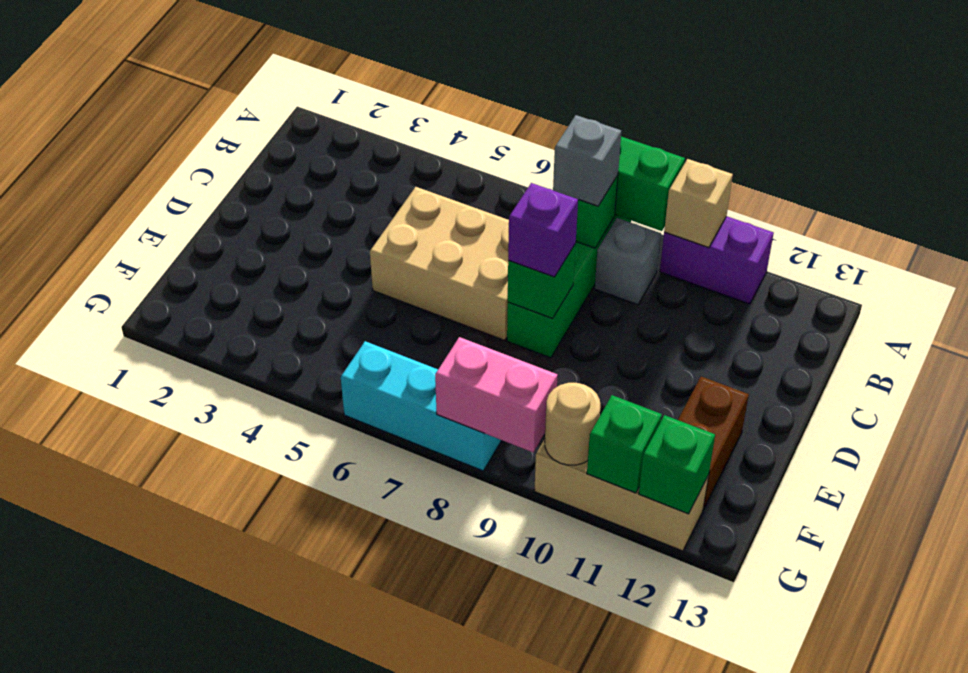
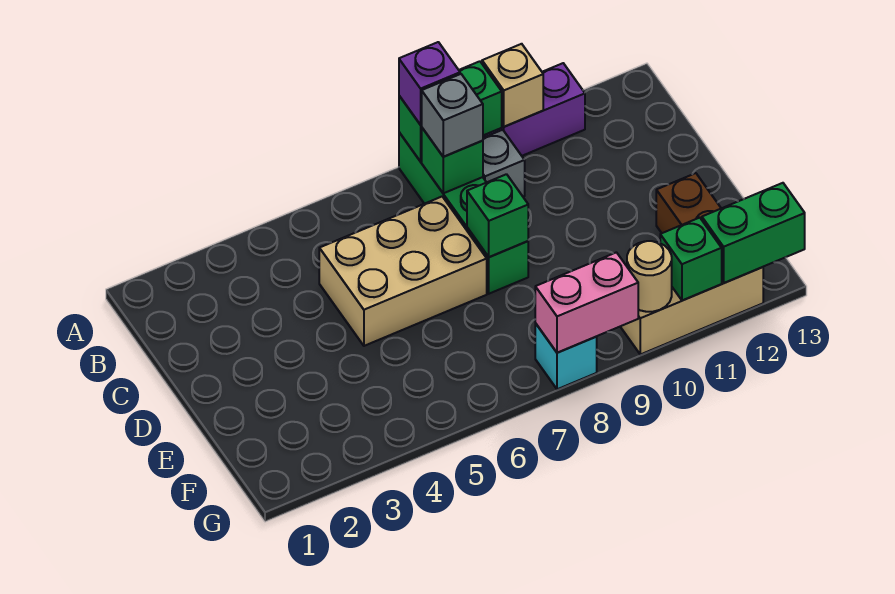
purple brick D8 level 3 -> purple brick A8 level 3
cyan brick G6:G8 level 1 -> cyan brick G8 level 1
green brick G12 level 2 -> green brick G12:G13 level 2

